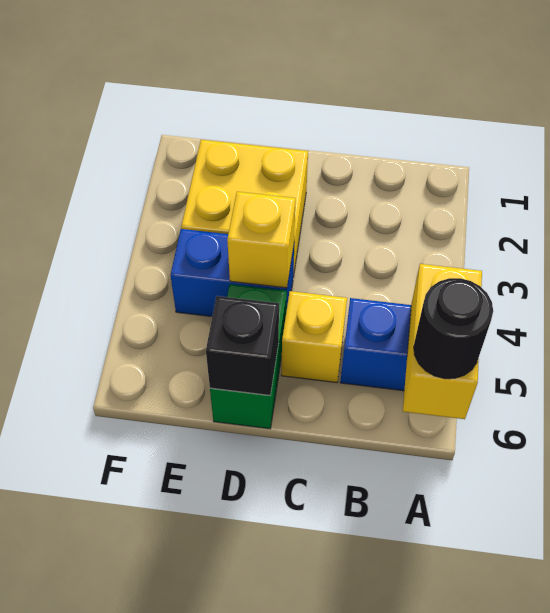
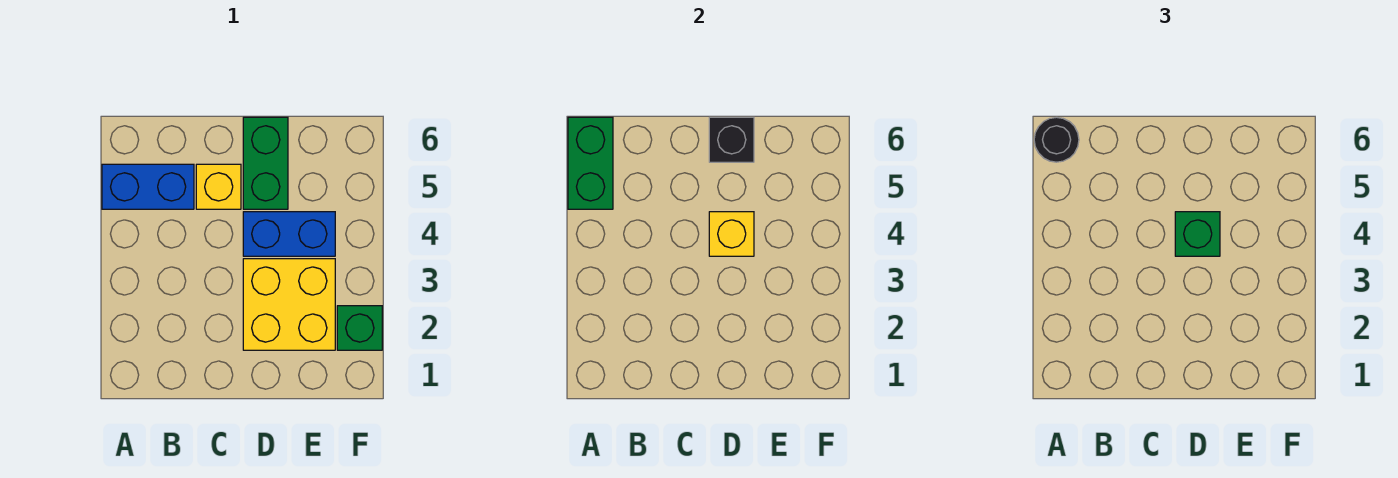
yellow brick A5:A6 level 2 -> green brick A5:A6 level 2
none -> green brick D4 level 3
none -> green brick F2 level 1

